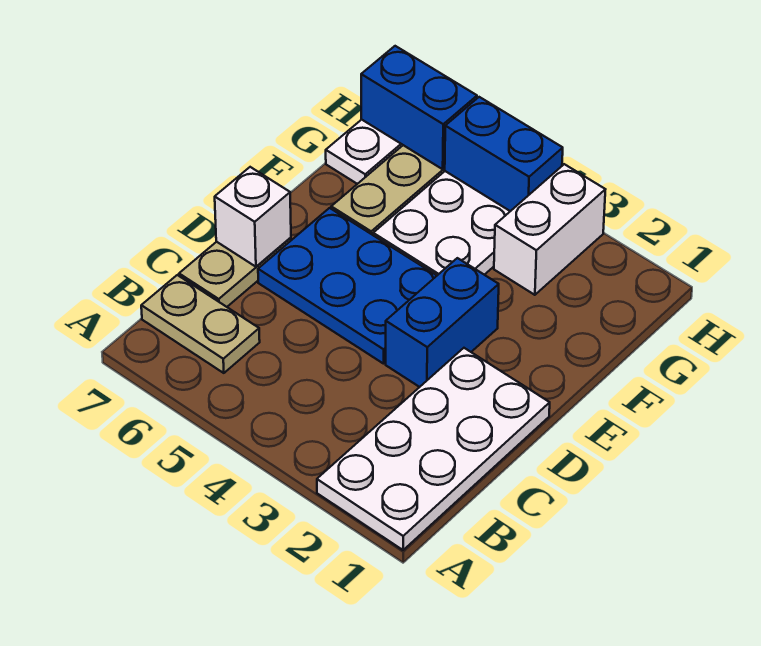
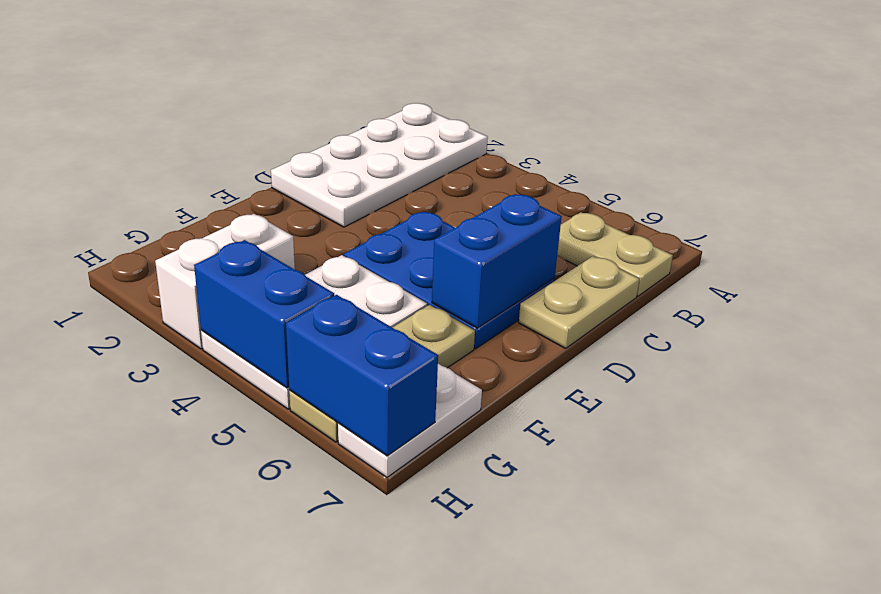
blue brick D3:E3 level 1 -> blue brick D6:E6 level 2
white brick D7 level 2 -> none

